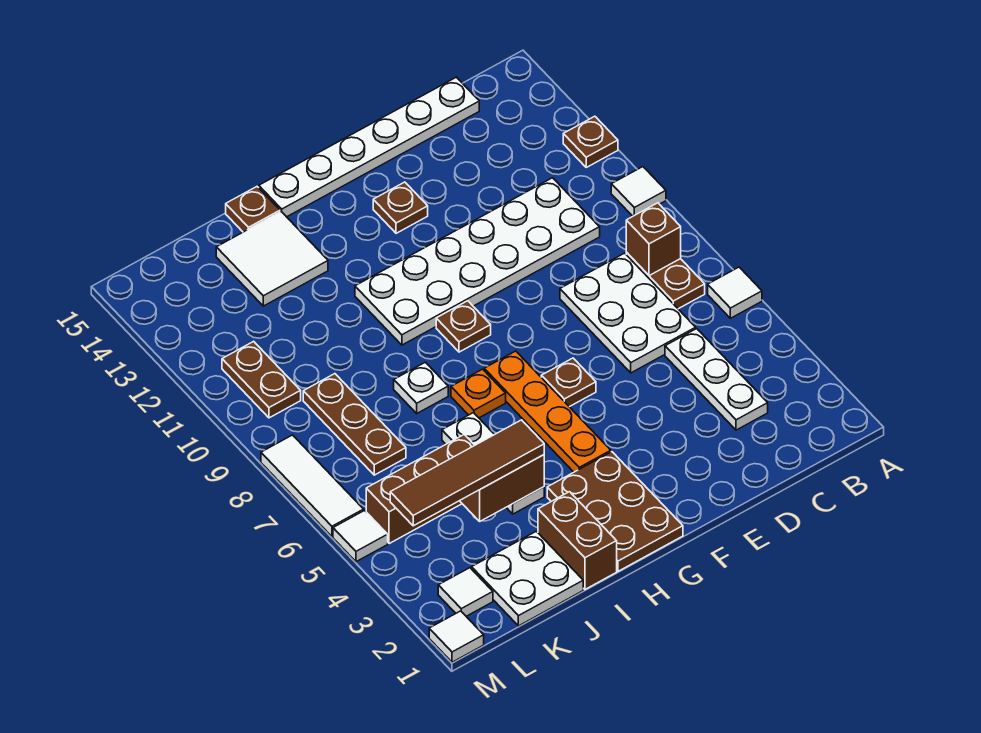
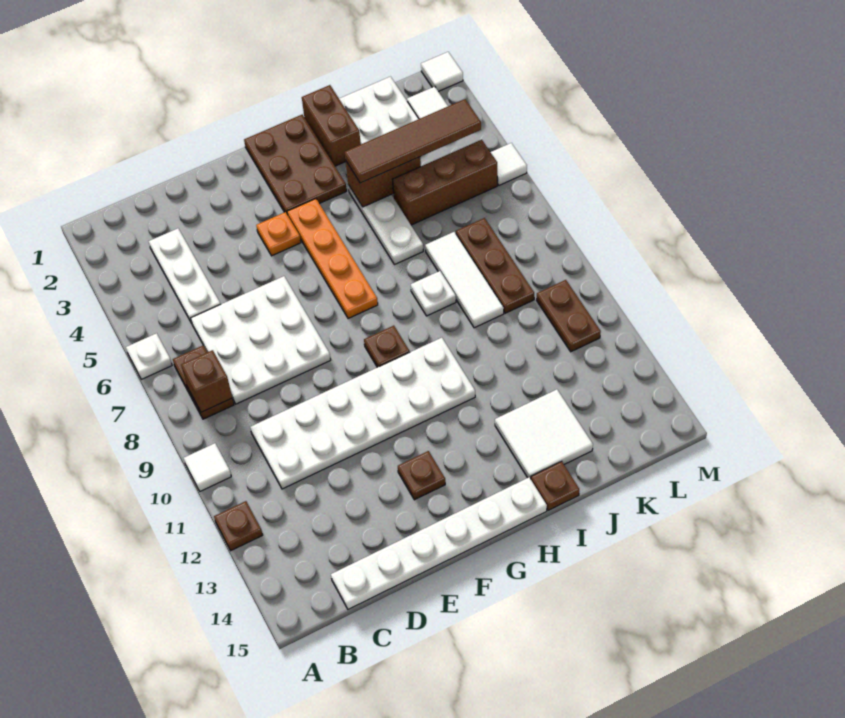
white tile A6 level 1 -> white plate A6 level 1
white plate C6:D8 level 1 -> white plate C6:E8 level 1
brown plate F6 level 1 -> none
orange plate H7 level 1 -> orange plate F4 level 1
white tile M6:M8 level 1 -> white tile J7:J9 level 1

